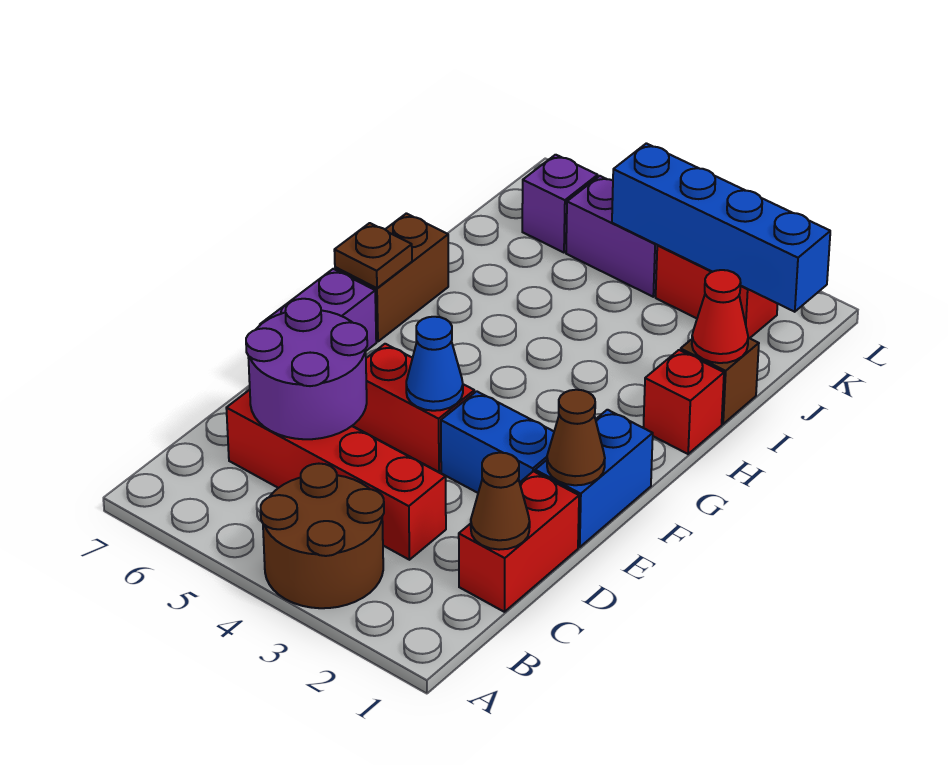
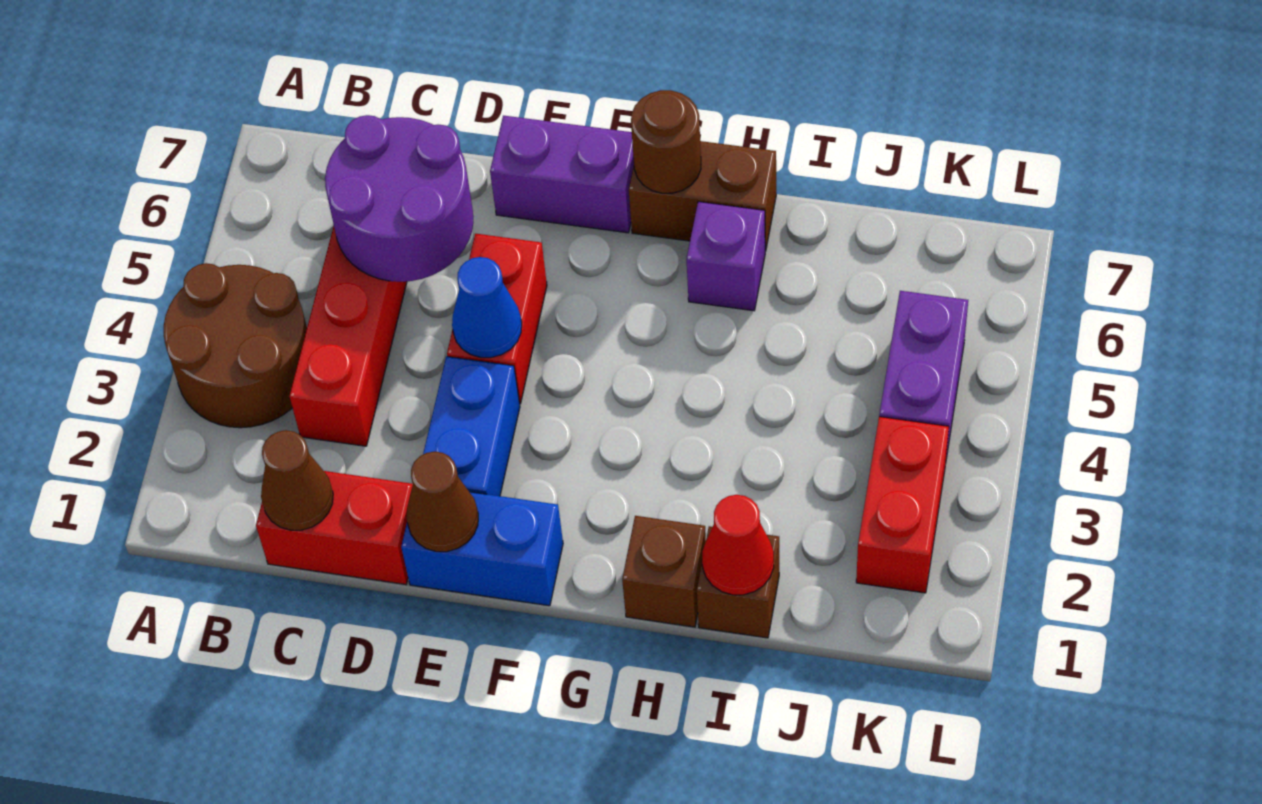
brown plate G7 level 2 -> brown round brick G7 level 2
red brick H1 level 1 -> brown brick H1 level 1
blue brick K1:K4 level 2 -> none
purple brick K6 level 1 -> purple brick H6 level 1

